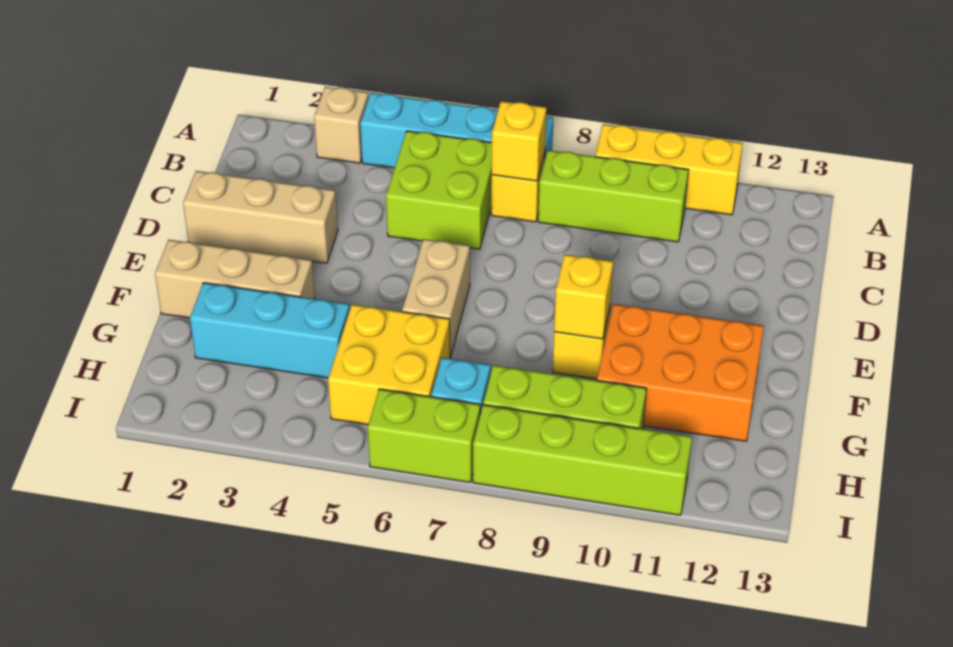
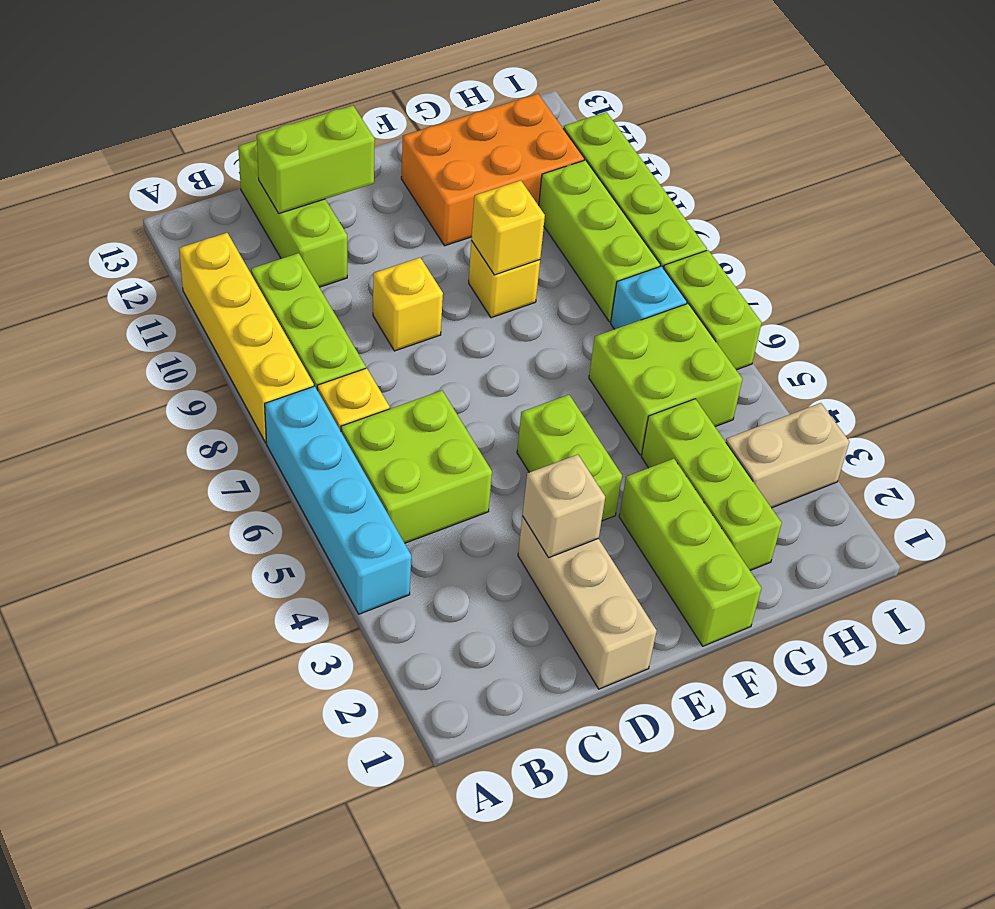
tan brick A3 level 1 -> tan brick D3 level 2
yellow brick A9:A11 level 1 -> yellow brick A8:A11 level 1
yellow brick B7 level 2 -> yellow brick D9 level 1
none -> lime brick C11:C13 level 1
none -> lime brick C12:D12 level 2
none -> lime brick E4:E5 level 1
tan brick E6:F6 level 1 -> tan brick H3:I3 level 1
tan brick F1:F3 level 1 -> lime brick F1:F3 level 1
orange brick F10:G12 level 1 -> orange brick F11:H12 level 1
cyan brick G2:G4 level 1 -> lime brick G2:G4 level 1
yellow brick G5:H6 level 1 -> lime brick G5:H6 level 1

